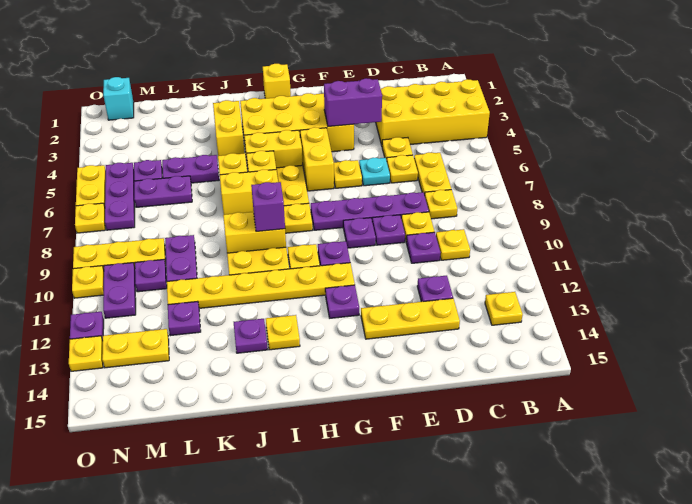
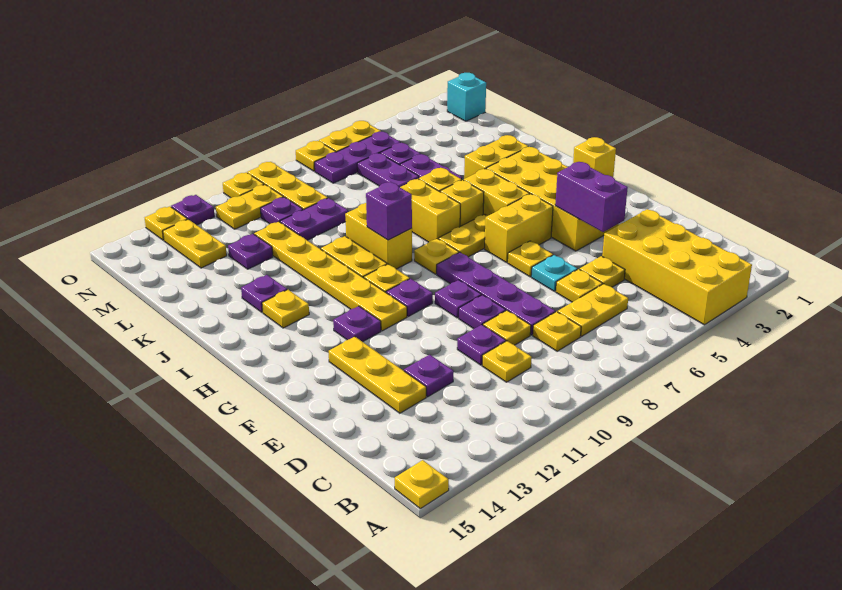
yellow plate B13 level 1 -> yellow plate A15 level 1
purple plate N10:N11 level 1 -> yellow plate N10:N11 level 1

